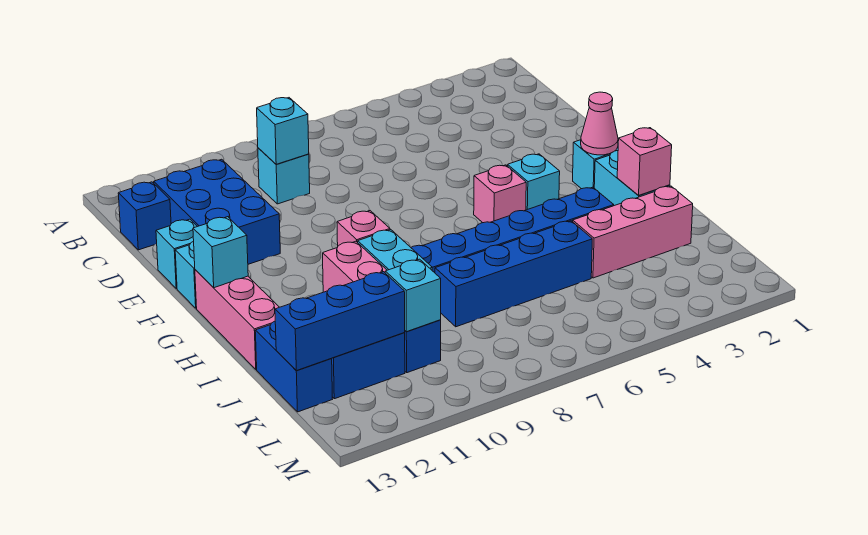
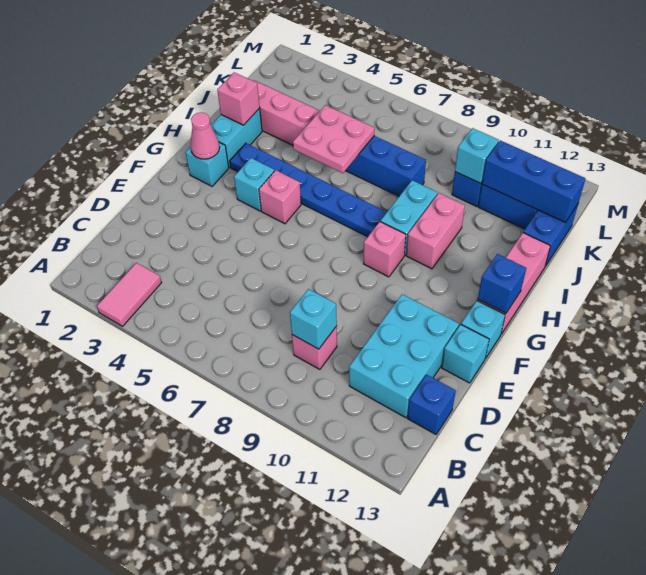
none -> pink tile A3:B3 level 1
cyan brick C9 level 1 -> pink brick C9 level 1
blue brick C11:E12 level 1 -> cyan brick C11:E12 level 1
cyan brick G13 level 2 -> blue brick G13 level 2
none -> pink plate I5:J6 level 2

